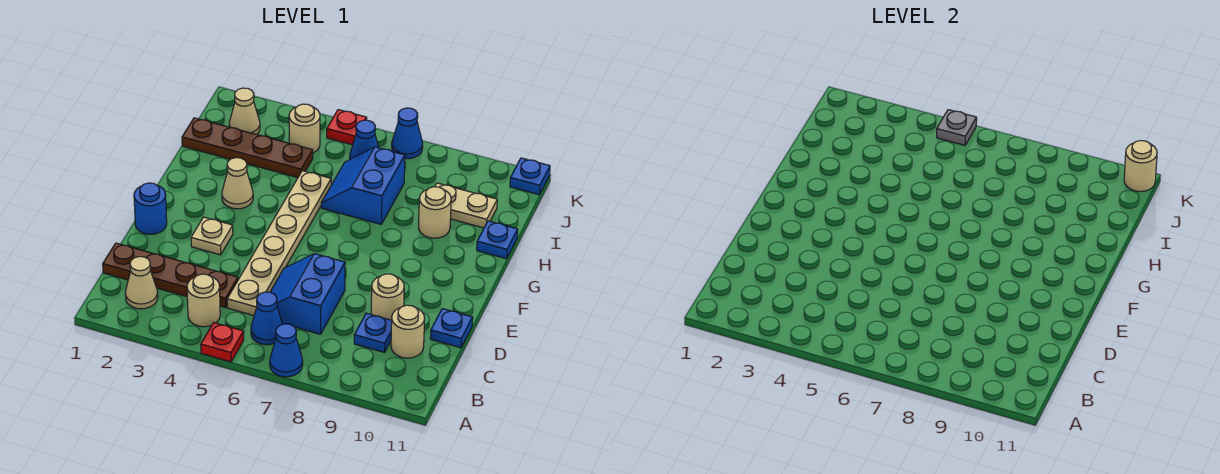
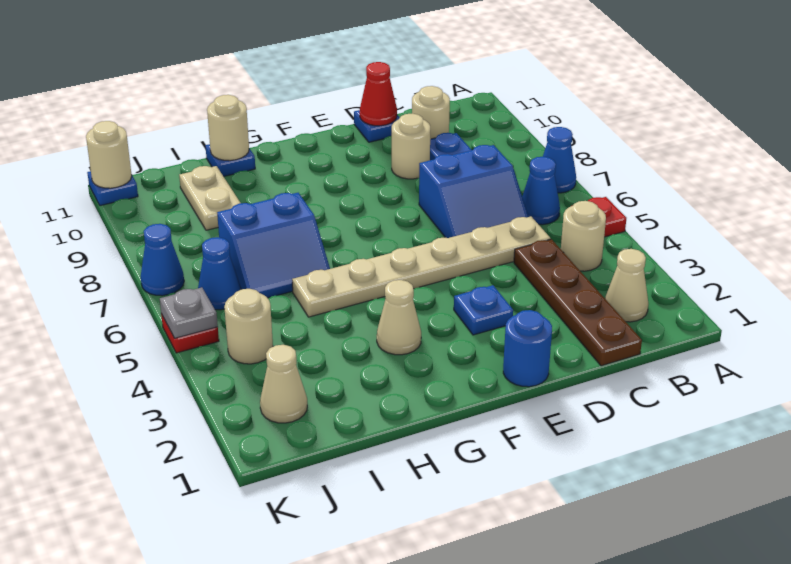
none -> red cone D11 level 2
tan plate E3 level 1 -> blue plate E3 level 1
tan round brick H9 level 1 -> tan round brick H11 level 2
brown plate I1:I4 level 1 -> none

